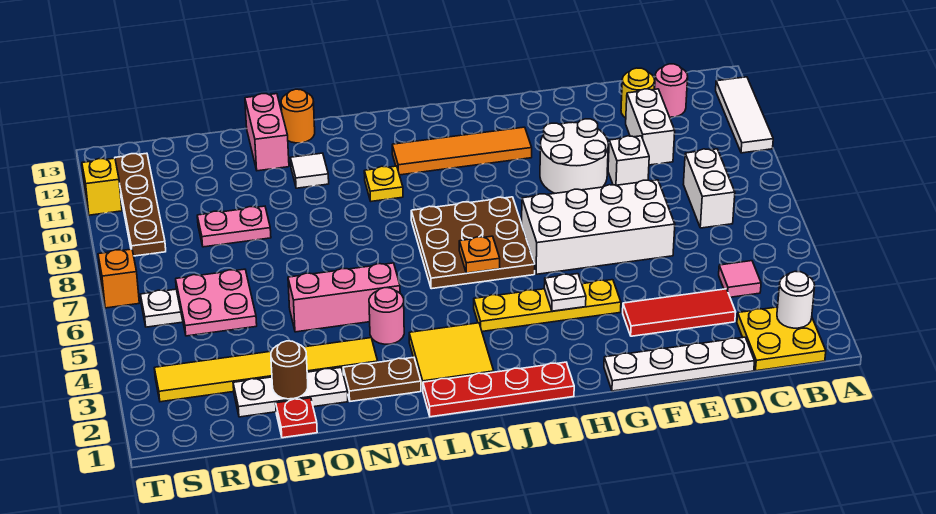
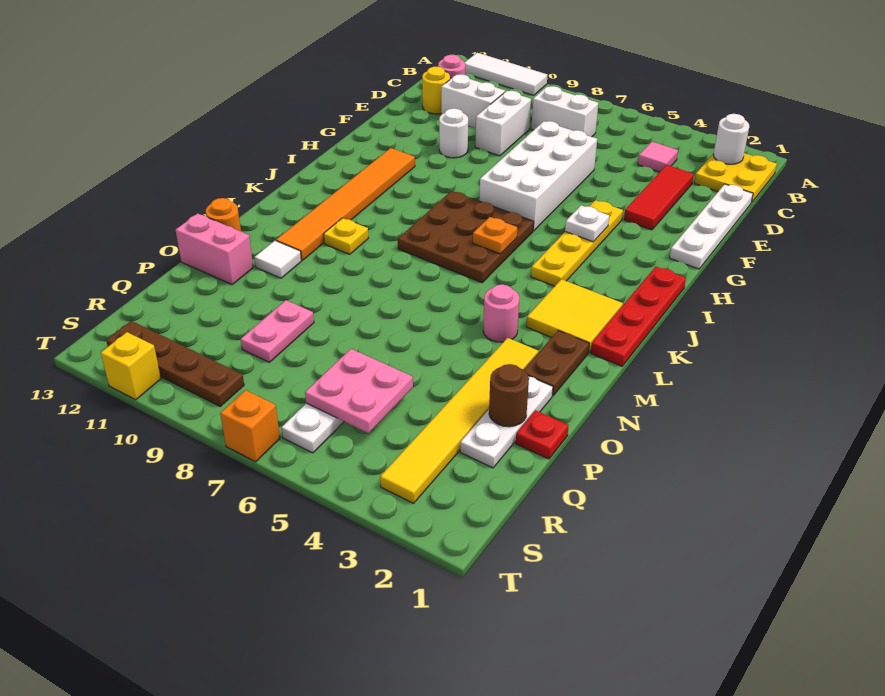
white brick E9 level 1 -> white brick D9:E9 level 1
white round brick F9:G10 level 1 -> white round brick F10 level 1
orange tile H11:K11 level 1 -> orange tile H11:M11 level 1
pink brick M5:O5 level 1 -> none

